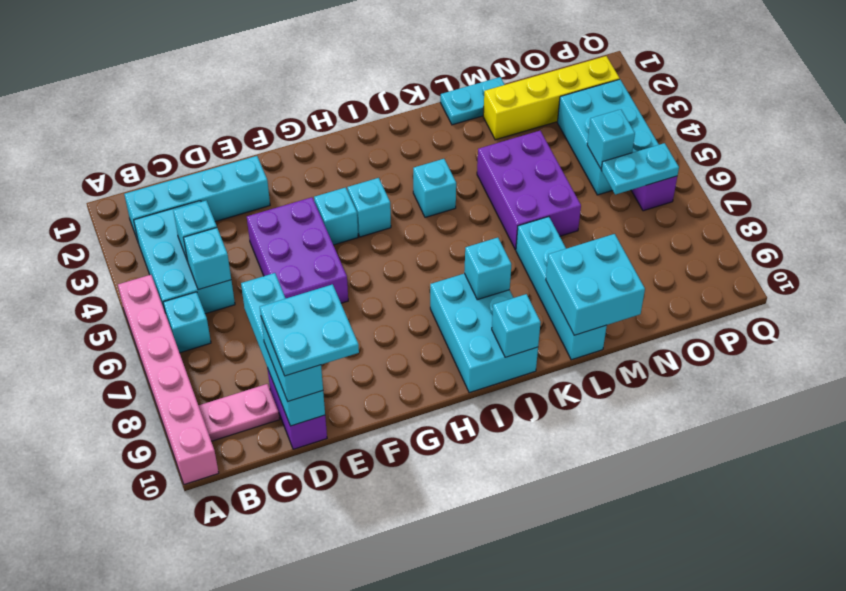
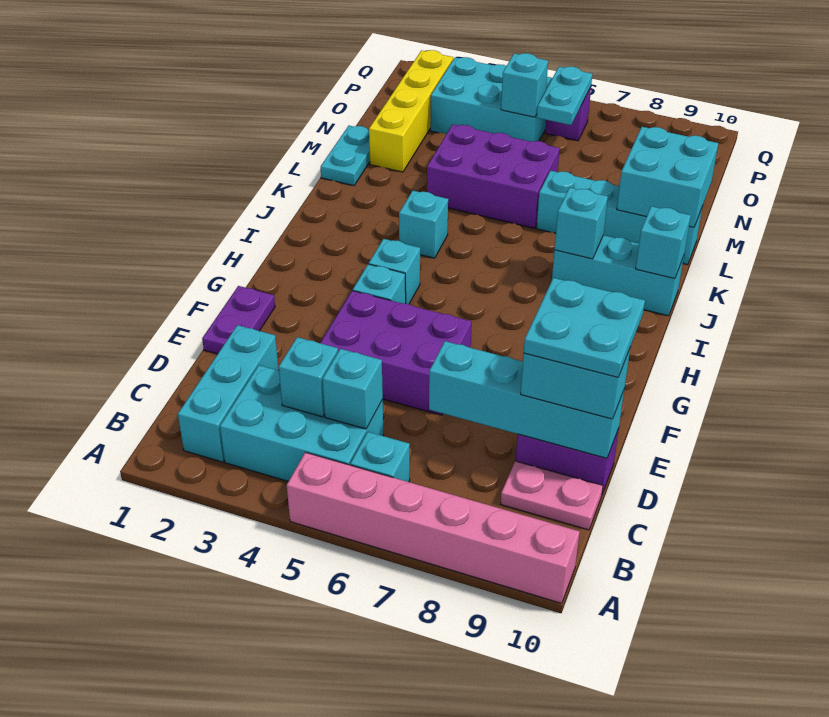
cyan brick B2:E2 level 1 -> cyan brick B2:D2 level 1
pink plate B9:C9 level 1 -> pink plate C9:C10 level 1
none -> purple plate E1:F1 level 1
cyan brick I8:J10 level 1 -> cyan brick J8:J10 level 1

